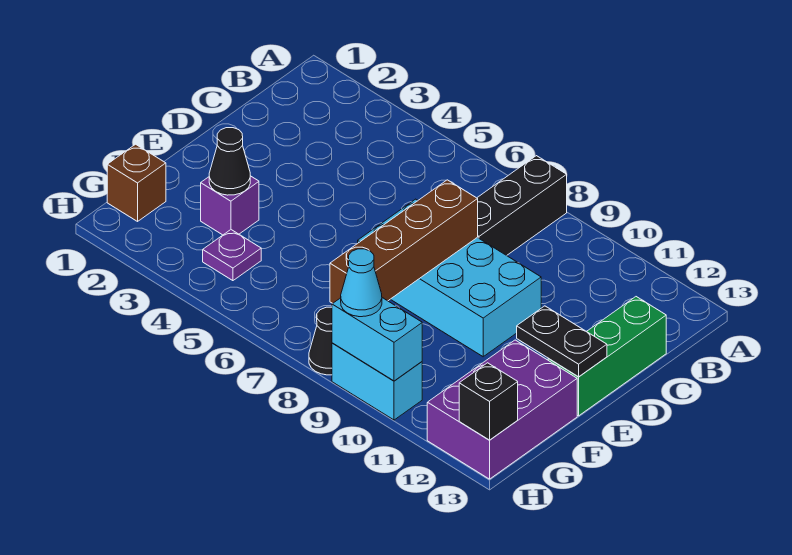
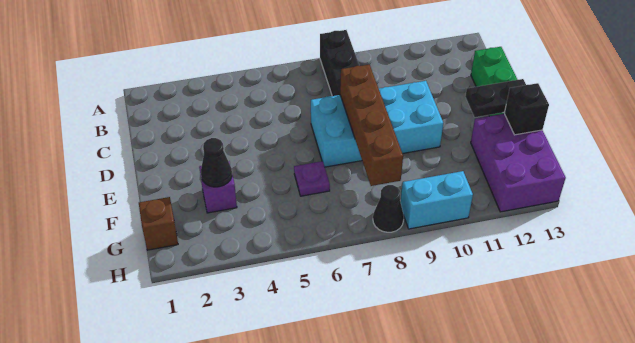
purple plate G4 level 1 -> purple plate F6 level 1
cyan brick H9:H10 level 2 -> none
cyan cone H9 level 3 -> none
black brick H13 level 2 -> black brick F13 level 2

